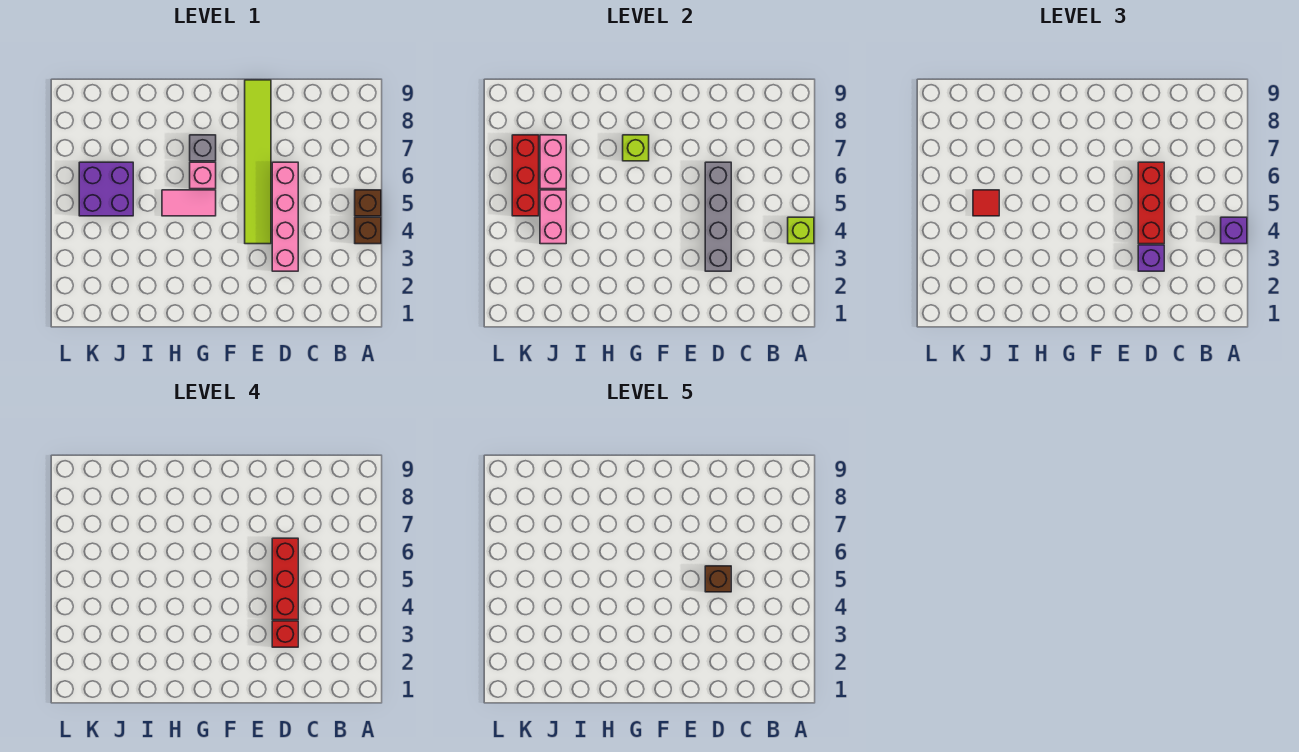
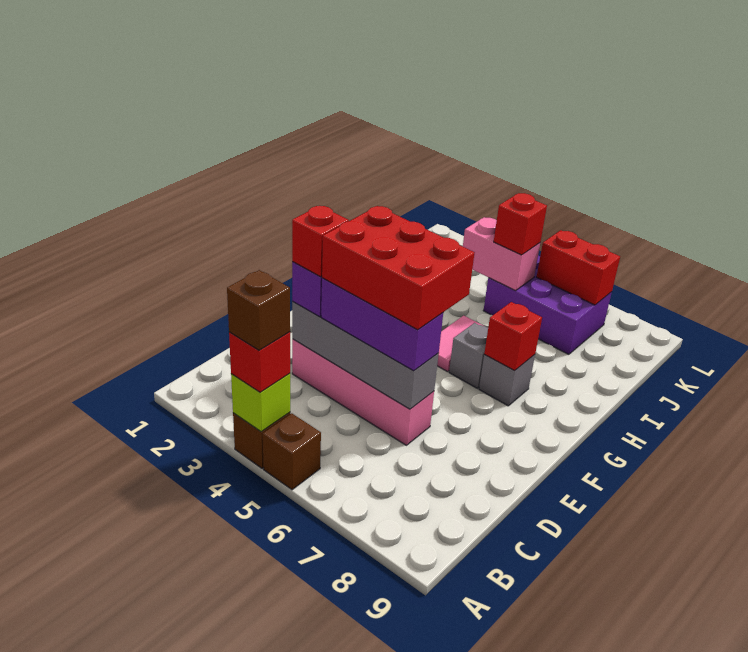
purple brick A4 level 3 -> red brick A4 level 3
red brick D4:D6 level 3 -> purple brick D4:D6 level 3
red brick D4:D6 level 4 -> red brick D4:E6 level 4
brown brick D5 level 5 -> brown brick A4 level 4
lime tile E4:E9 level 1 -> none
pink brick G6 level 1 -> grey brick G6 level 1
lime brick G7 level 2 -> red brick G7 level 2
purple brick J5:K6 level 1 -> purple brick J5:K7 level 1
red tile J5 level 3 -> red brick J5 level 3
pink brick J6:J7 level 2 -> none
red brick K5:K7 level 2 -> red brick K6:K7 level 2

